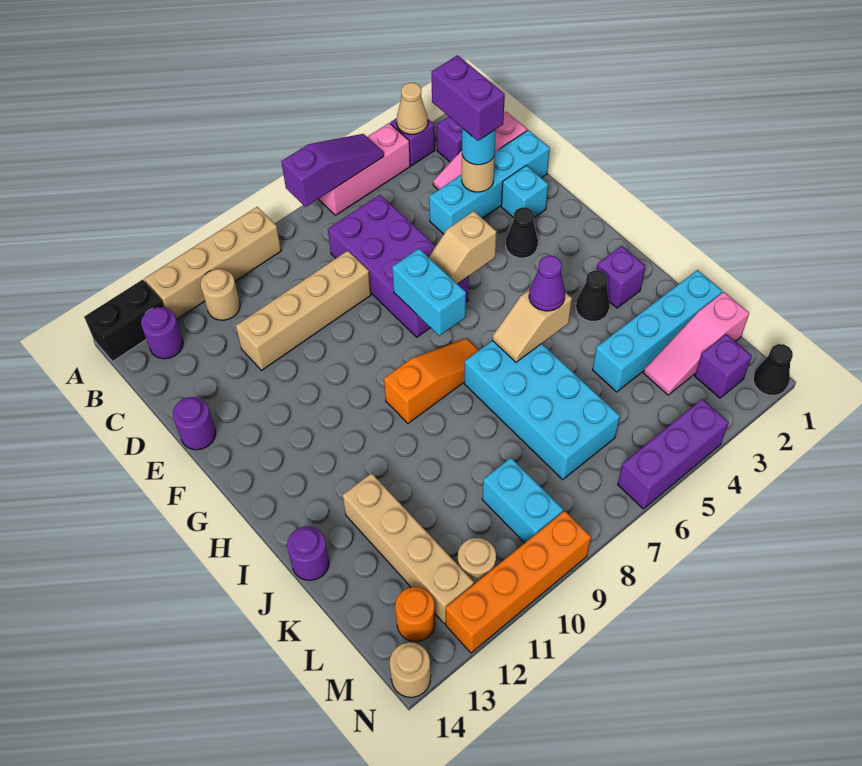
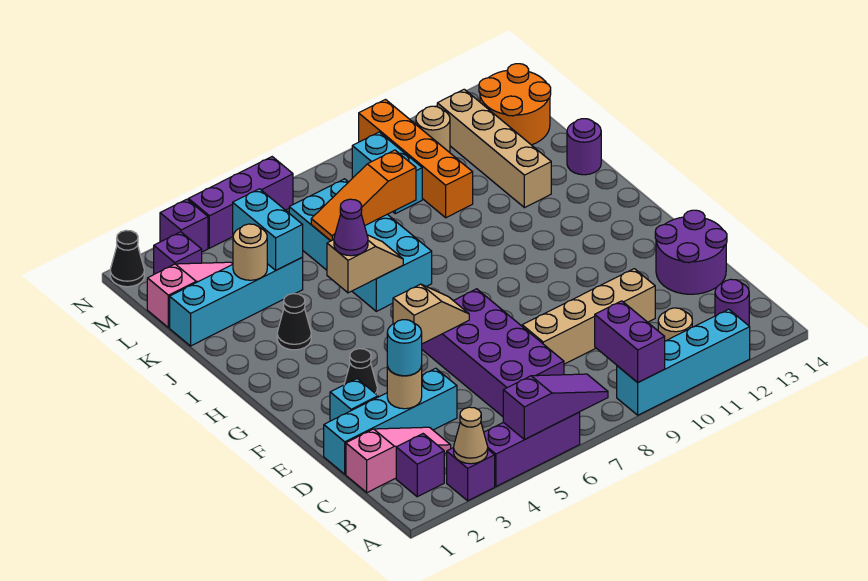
pink brick A4:A6 level 1 -> purple brick A4:A6 level 1
purple slope A5:A7 level 2 top 7 -> purple slope A5:A7 level 2 top 5
tan brick A9:A12 level 1 -> cyan brick A9:A12 level 1
black brick A13:A14 level 1 -> none
purple brick C3:D3 level 4 -> purple brick A9:B9 level 2
purple round brick E14 level 1 -> purple round brick D13:E14 level 1
cyan brick F7:G7 level 2 -> cyan brick K4:L4 level 2
orange slope H7:H9 level 1 top 9 -> orange slope K6:K8 level 2 top 8
purple brick I2 level 1 -> purple brick N3 level 1
orange round brick M13 level 1 -> orange round brick L13:M14 level 1
orange brick N9:N12 level 1 -> orange brick K10:N10 level 1
tan round brick N14 level 1 -> tan round brick K3 level 2

